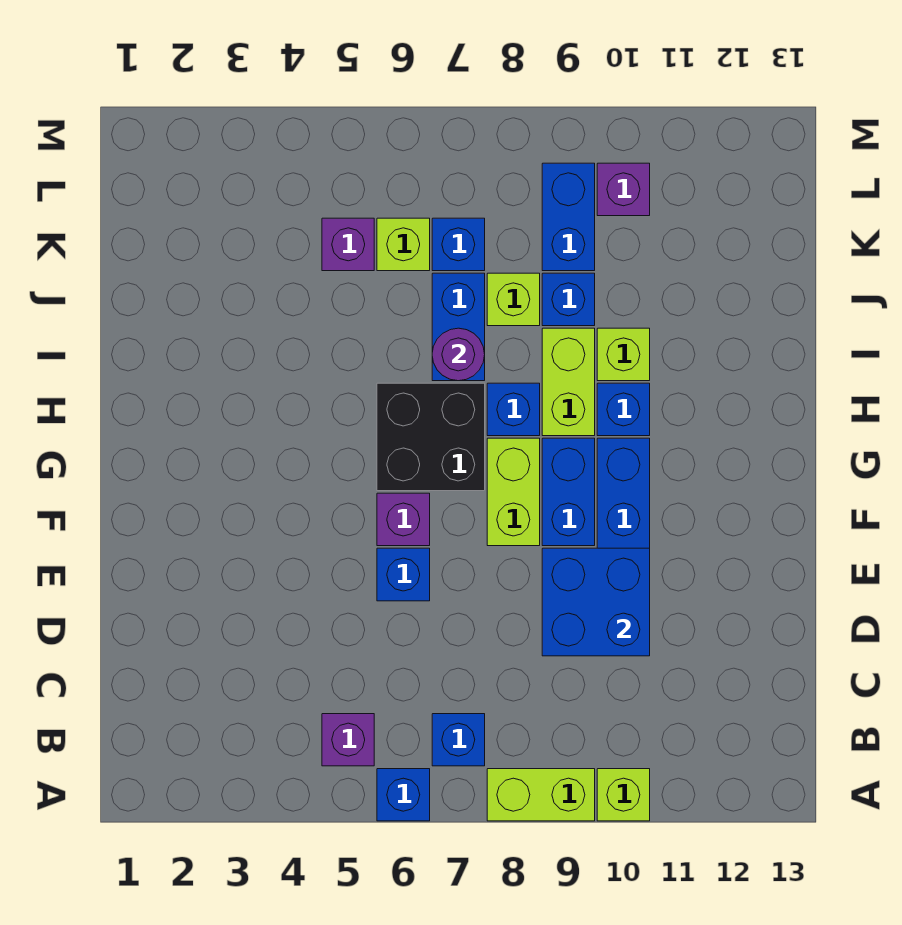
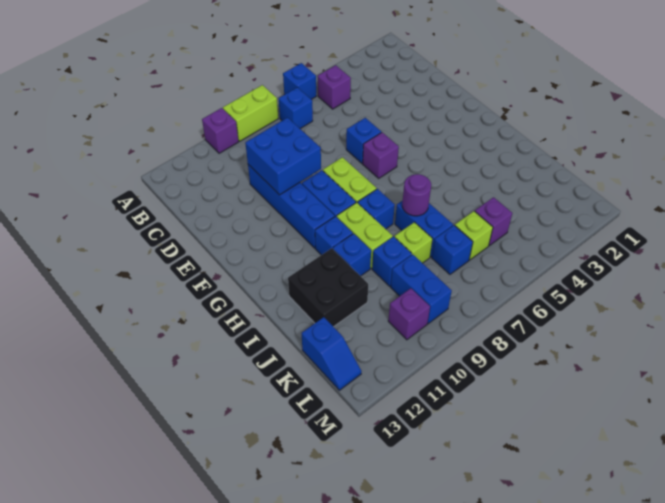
lime brick A10 level 1 -> purple brick A10 level 1
black brick G6:H7 level 1 -> black brick I11:J12 level 1
lime brick I10 level 1 -> blue brick I10 level 1
none -> blue slope K13:L13 level 1 top K

